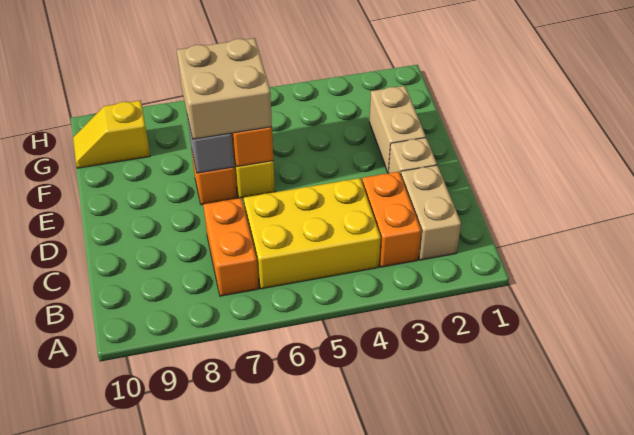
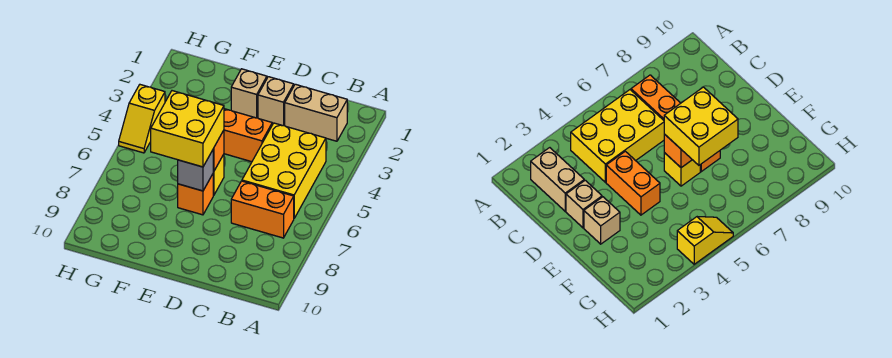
orange brick B3:C3 level 1 -> orange brick D4:E4 level 1
tan brick E2:F2 level 1 -> tan brick E2 level 1
tan brick E6:F7 level 3 -> yellow brick E6:F7 level 3
yellow slope G9:G10 level 1 top 9 -> yellow slope H4:H5 level 1 top 4

